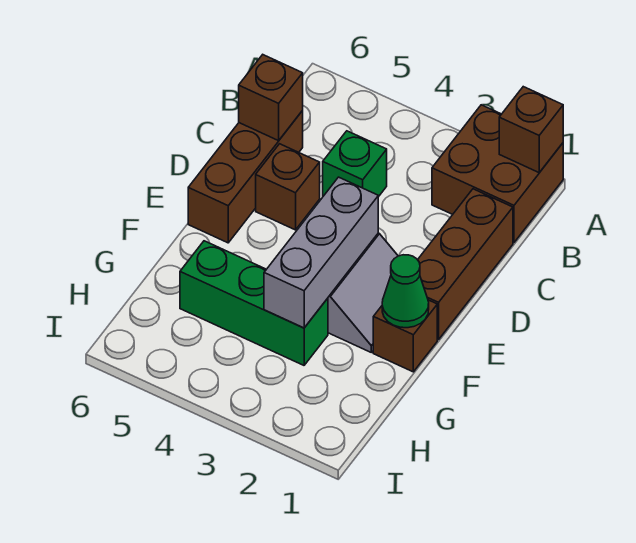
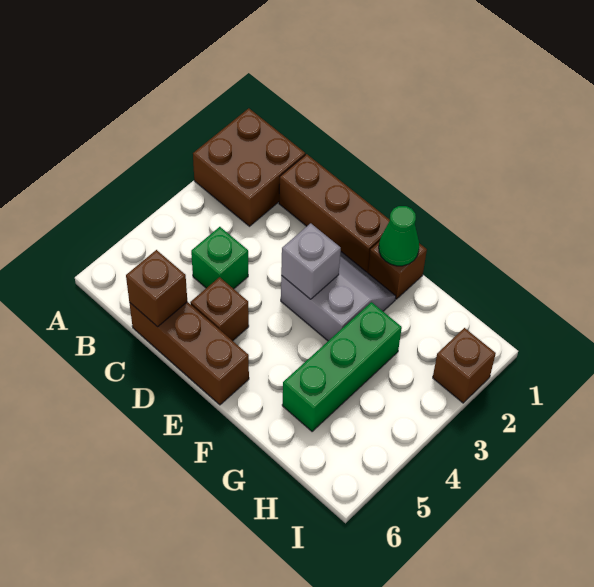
brown brick A1 level 2 -> brown brick I2 level 1
grey brick E3:G3 level 2 -> grey brick E3 level 2

